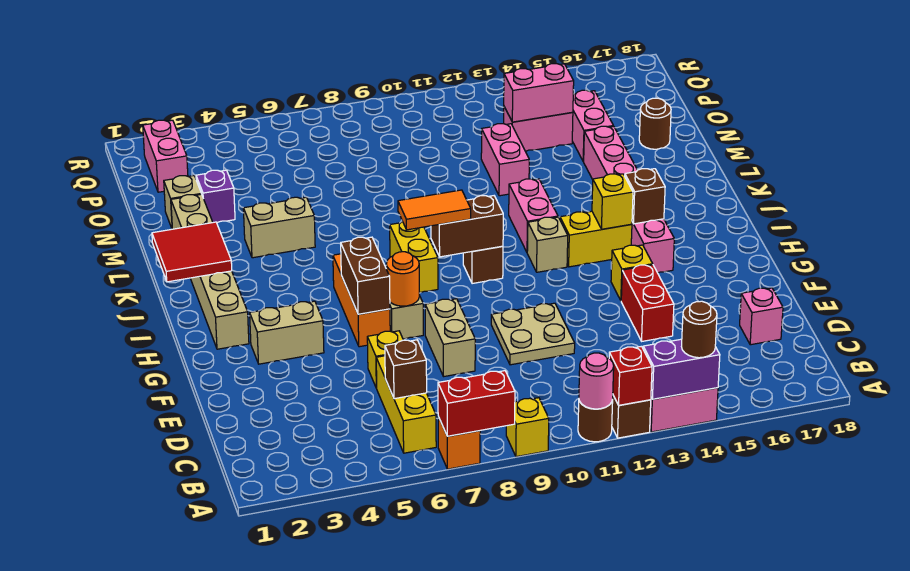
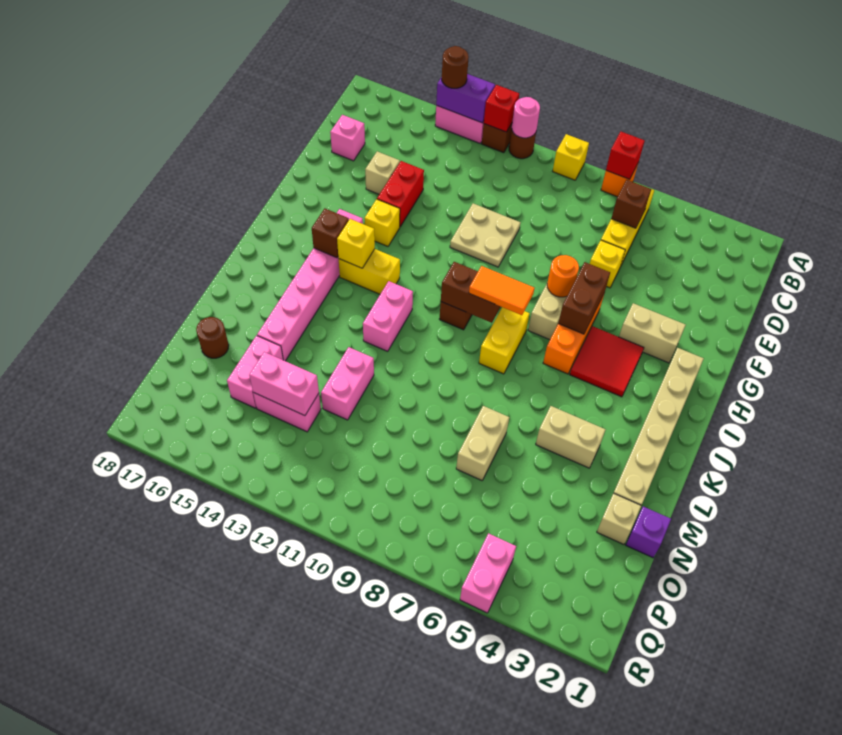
red brick A7:A8 level 2 -> red brick A7 level 2
tan brick E8:F8 level 1 -> tan brick M7:N7 level 1
tan brick I12 level 1 -> tan brick E15 level 1
red tile J1:K2 level 2 -> red tile H4:I5 level 1
purple brick N3 level 1 -> purple brick N1 level 1
pink brick P2:Q2 level 1 -> pink brick Q5:R5 level 1

